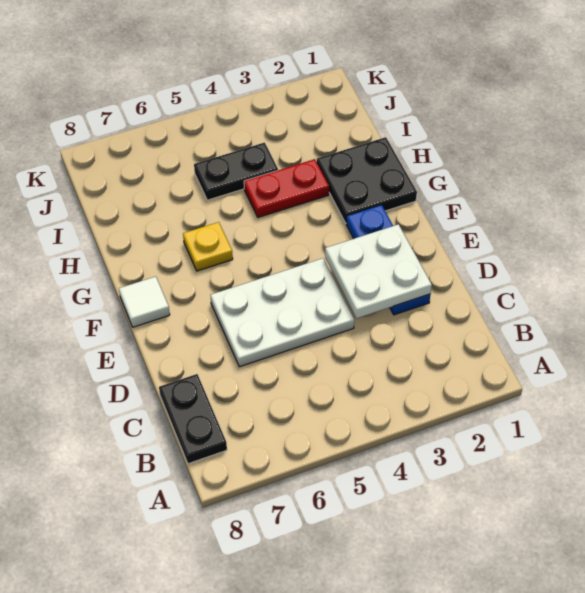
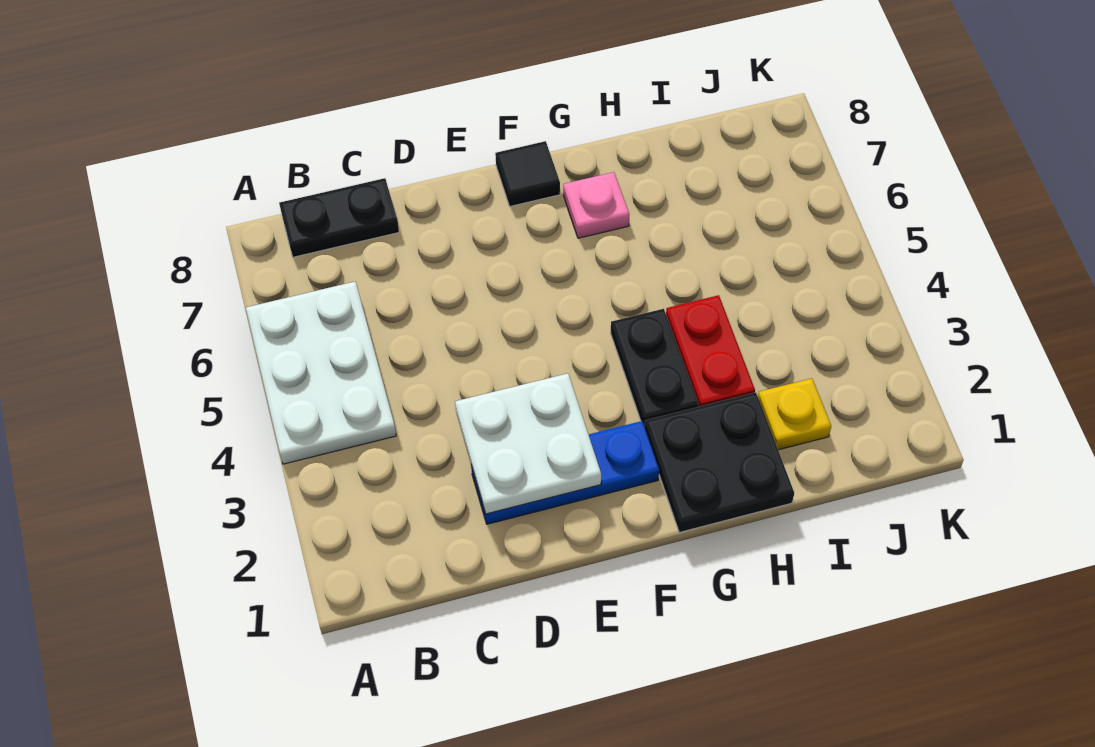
white plate D4:E6 level 1 -> white plate A4:B6 level 1
white tile F8 level 1 -> black tile F8 level 1
yellow plate G6 level 1 -> yellow plate I2 level 1
none -> pink plate G7 level 1
black plate I4:I5 level 1 -> black plate G3:G4 level 1

